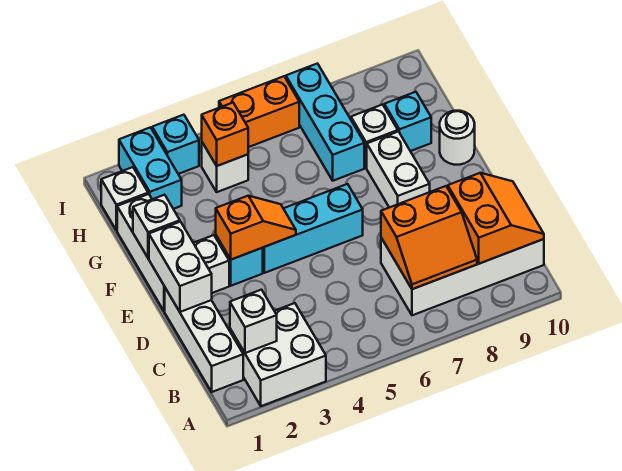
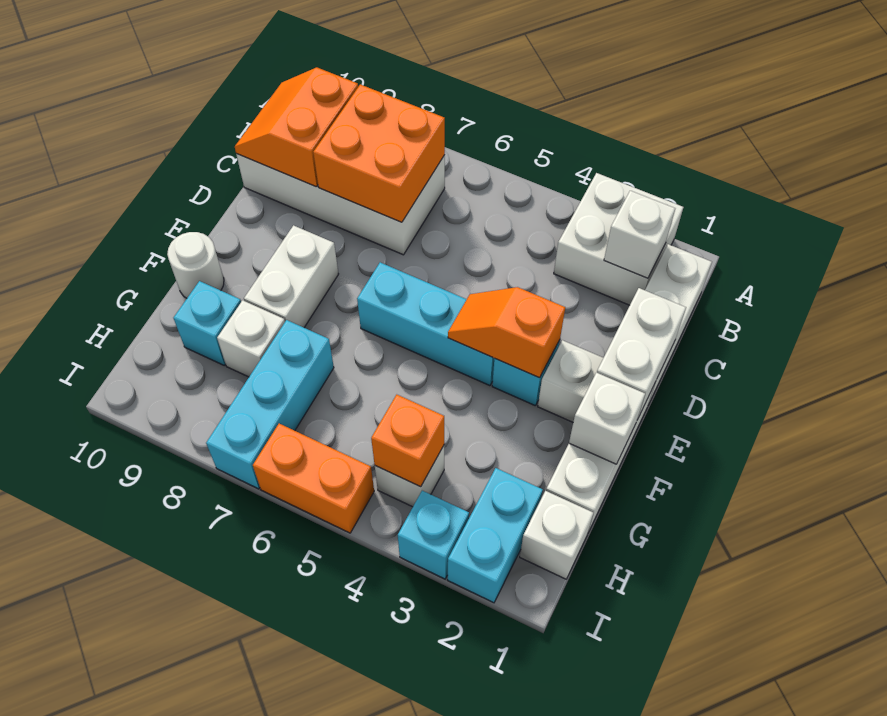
orange slope B7:C8 level 2 top C -> orange brick B7:C8 level 2

